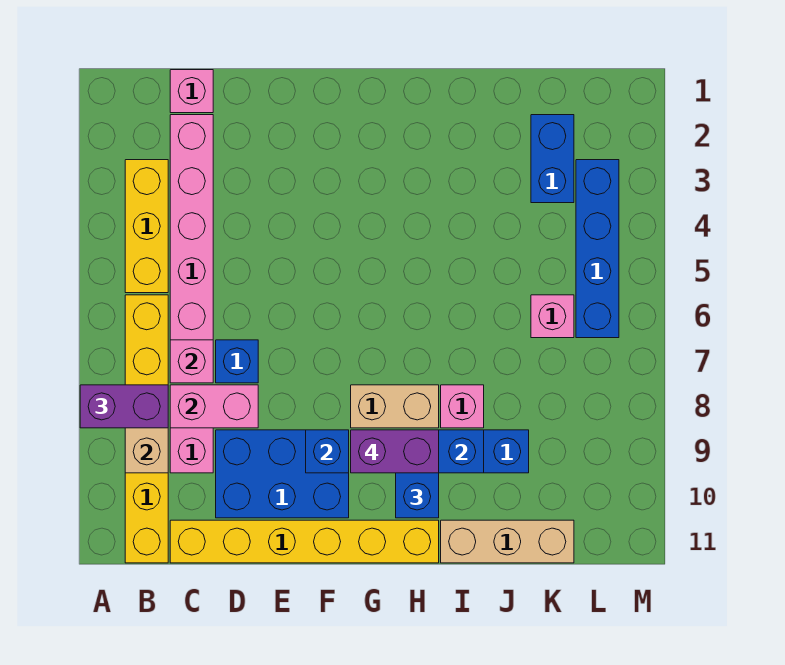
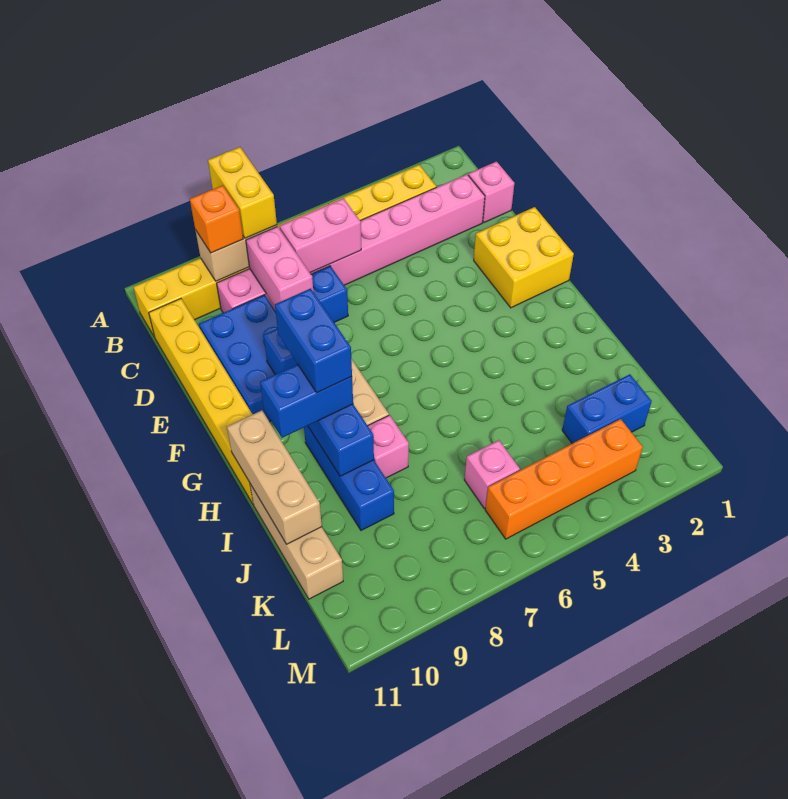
purple brick A8:B8 level 3 -> yellow brick A8:B8 level 3
none -> orange brick B9 level 3
pink brick C7 level 2 -> pink brick C6:C7 level 2
none -> yellow brick E1:F2 level 1
purple brick G9:H9 level 4 -> blue brick G9:H9 level 4
none -> tan brick H11:J11 level 2
blue brick L3:L6 level 1 -> orange brick L3:L6 level 1

